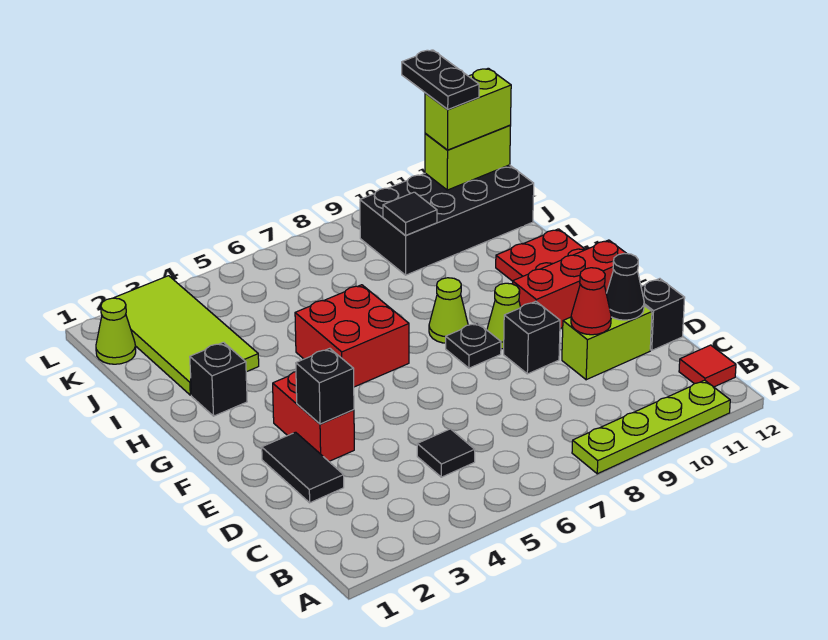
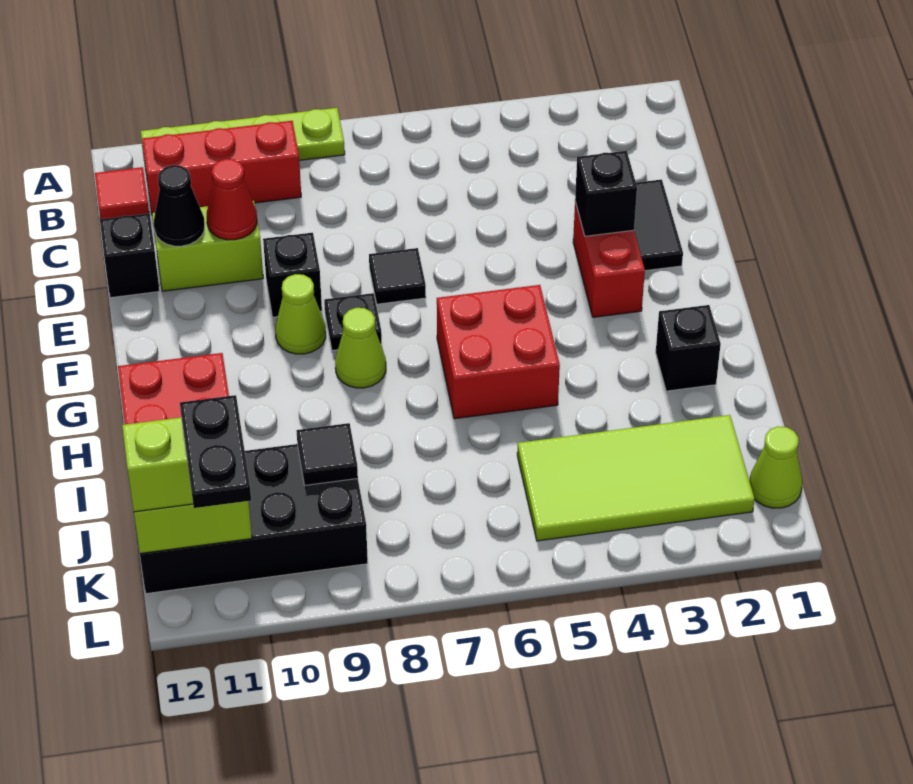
black tile C5 level 1 -> black tile E7 level 1
red brick F10:F12 level 1 -> red brick B9:B11 level 1
lime tile I2:L3 level 1 -> lime tile J2:K5 level 1

